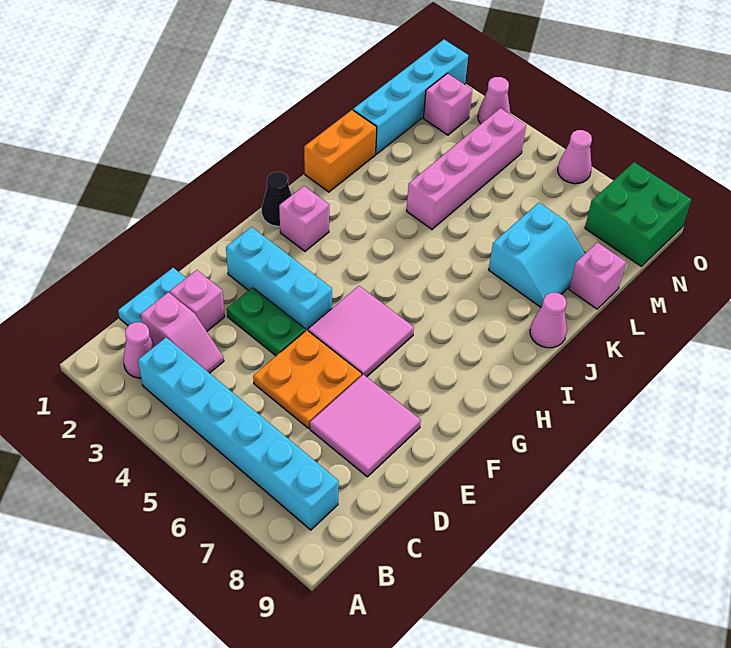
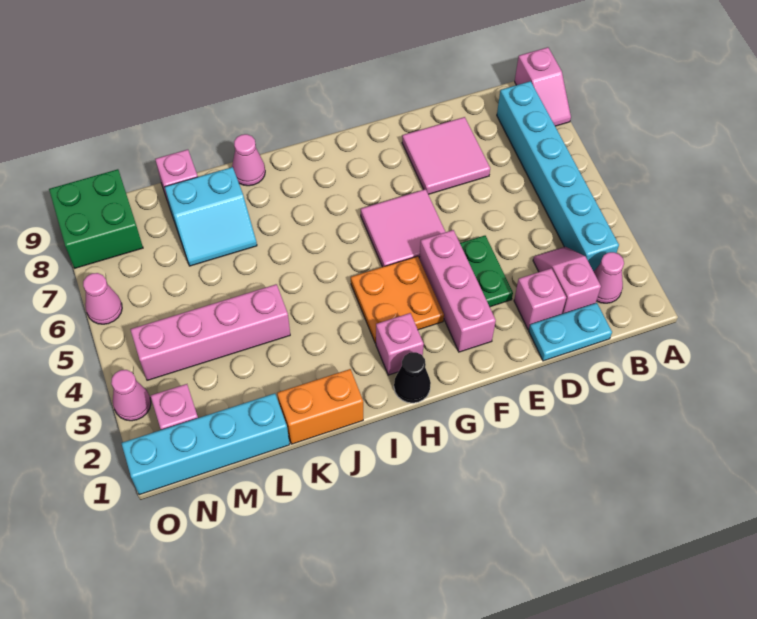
none -> pink slope A8:A9 level 1 top 9
orange plate D5:E6 level 1 -> orange plate G3:H4 level 1
cyan brick F2:F4 level 1 -> pink brick F2:F4 level 1
cyan slope K7:L8 level 1 top 7 -> cyan slope K7:L8 level 1 top 8

